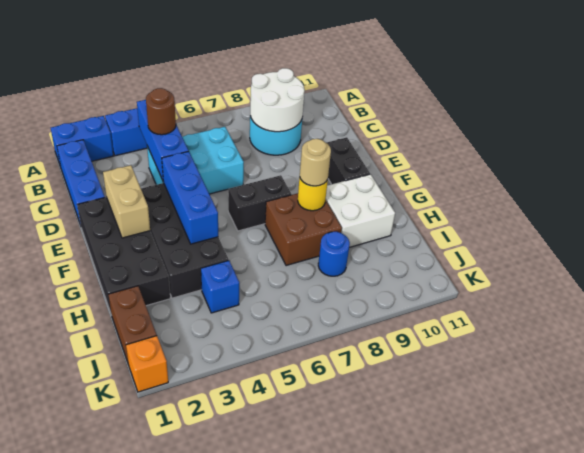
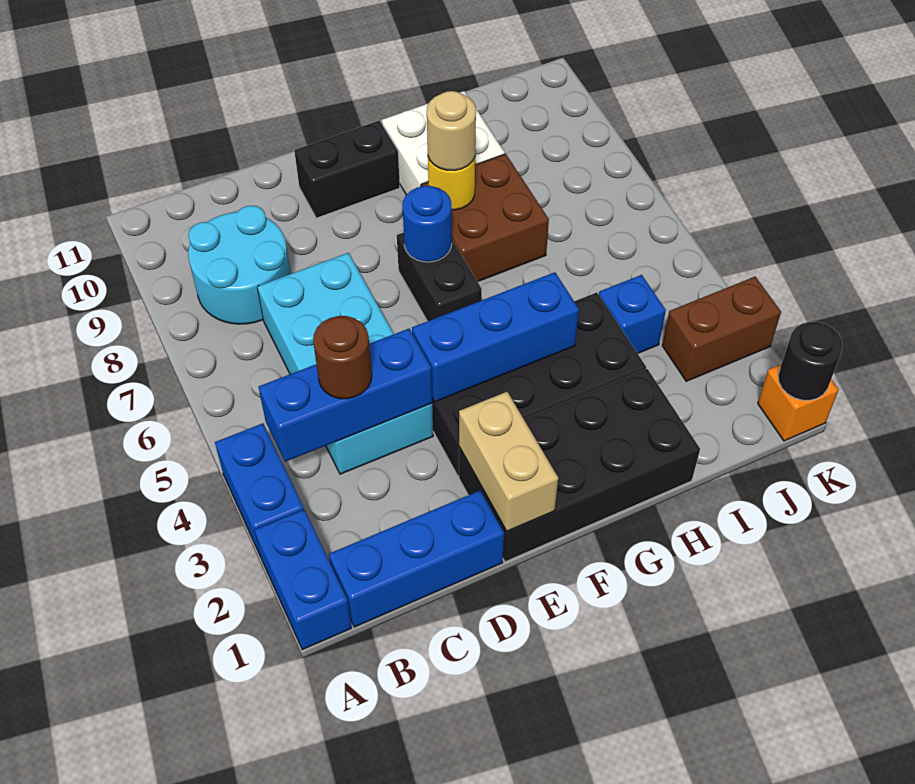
white round brick B8:C9 level 2 -> none
cyan brick C4:D6 level 1 -> cyan brick C4:D7 level 1
tan brick E2:F2 level 2 -> tan brick E1:E2 level 2
brown brick I1:J1 level 1 -> brown brick J3:K3 level 1
blue round brick I8 level 1 -> blue round brick F7 level 2
none -> black round brick K1 level 2

